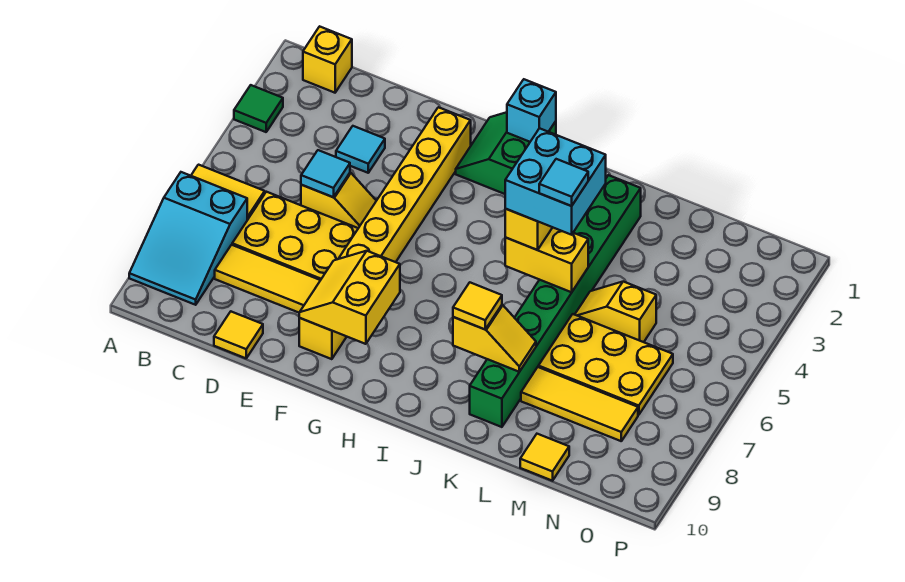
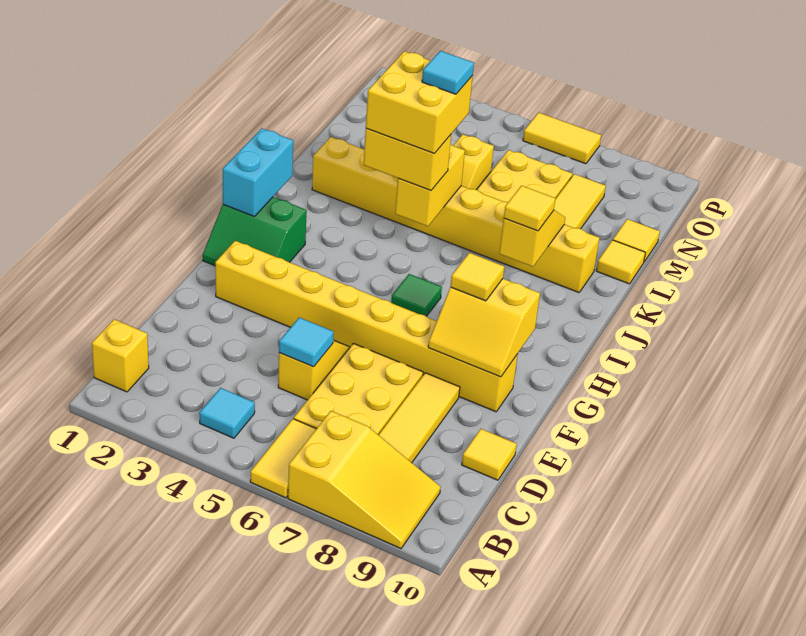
green tile A3 level 1 -> green tile H6 level 1
cyan slope A7:B9 level 1 top 7 -> yellow slope A7:B9 level 1 top 7
cyan tile D3 level 1 -> cyan tile B4 level 1
none -> yellow tile G8 level 3
cyan brick H1 level 2 -> cyan brick H1:I1 level 2
cyan brick J4:K5 level 4 -> yellow brick J4:K5 level 4
green brick K2:K9 level 1 -> yellow brick K2:K9 level 1
none -> yellow tile L10 level 1
none -> yellow tile P6:P7 level 1

